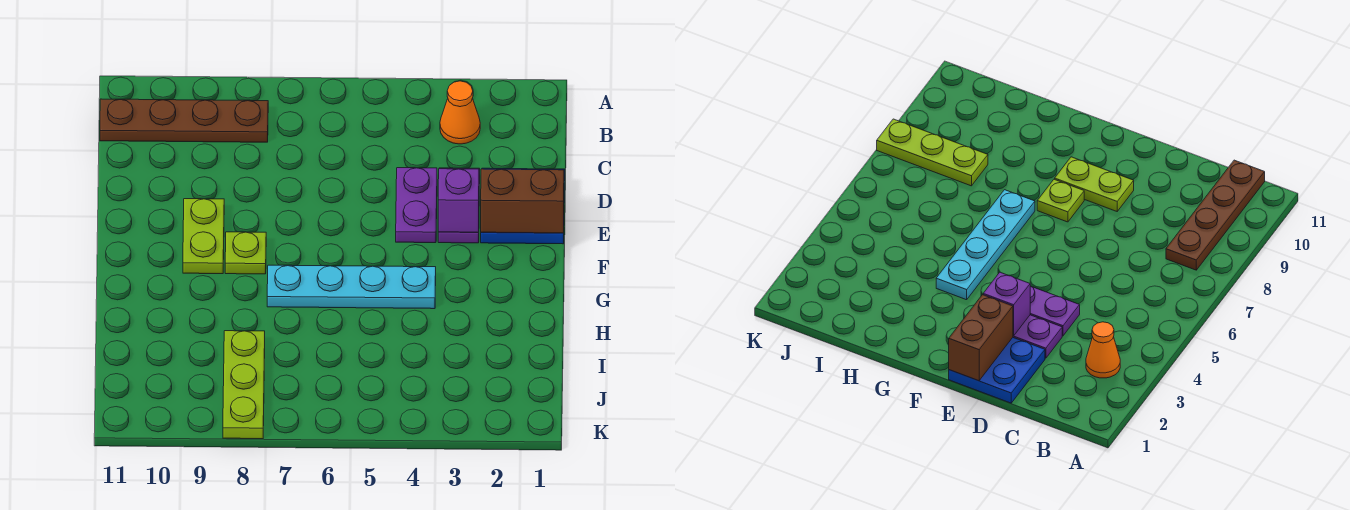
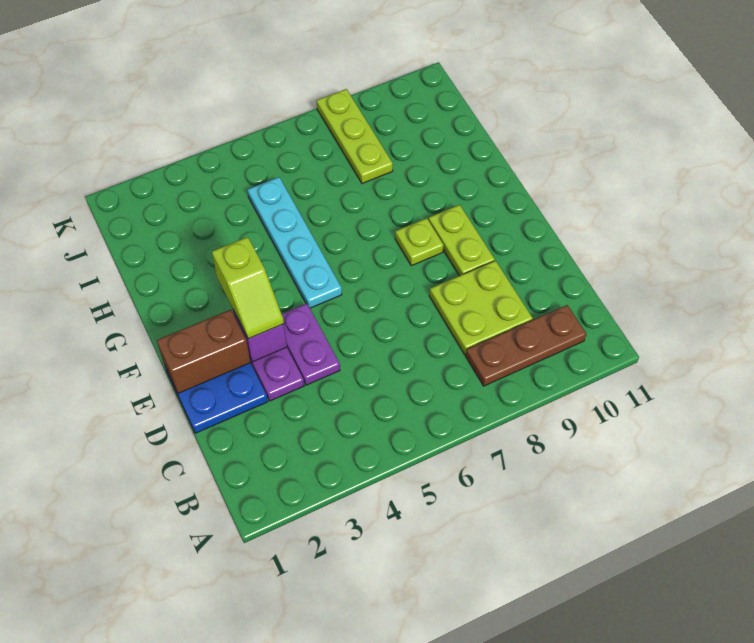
orange cone B3 level 1 -> none
brown plate B8:B11 level 1 -> brown plate B8:B10 level 1
none -> lime plate C8:D9 level 1
none -> lime slope E3:F3 level 3 top F
cyan plate G4:G7 level 1 -> cyan plate F5:I5 level 1

